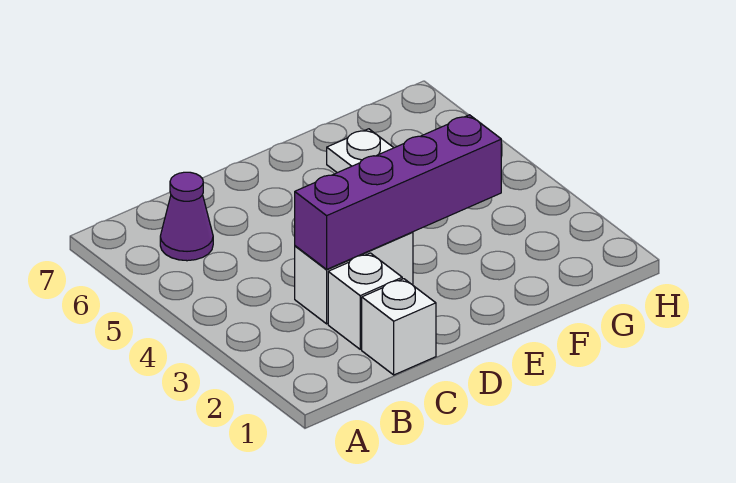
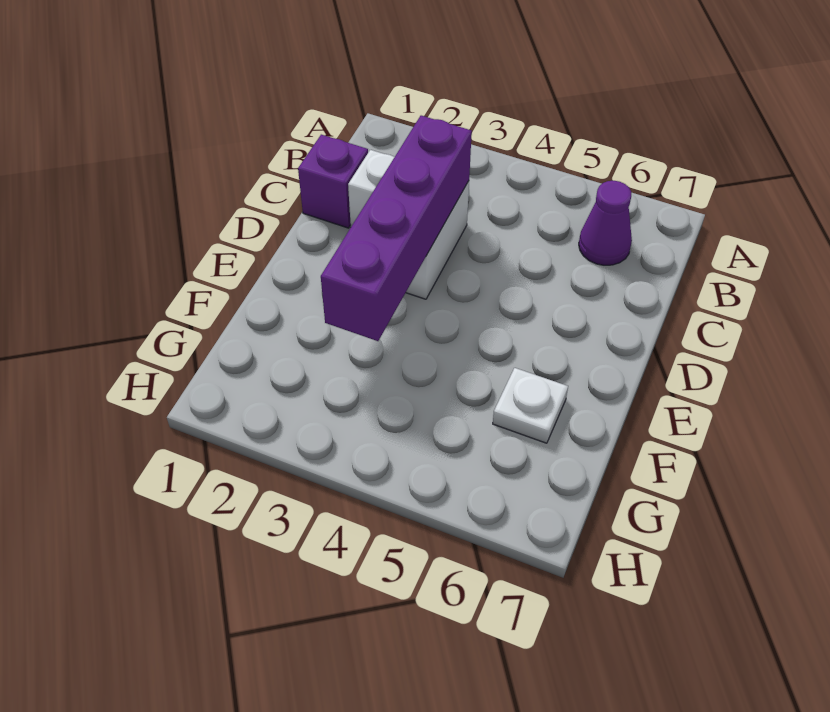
white brick C1 level 1 -> purple brick C1 level 1

